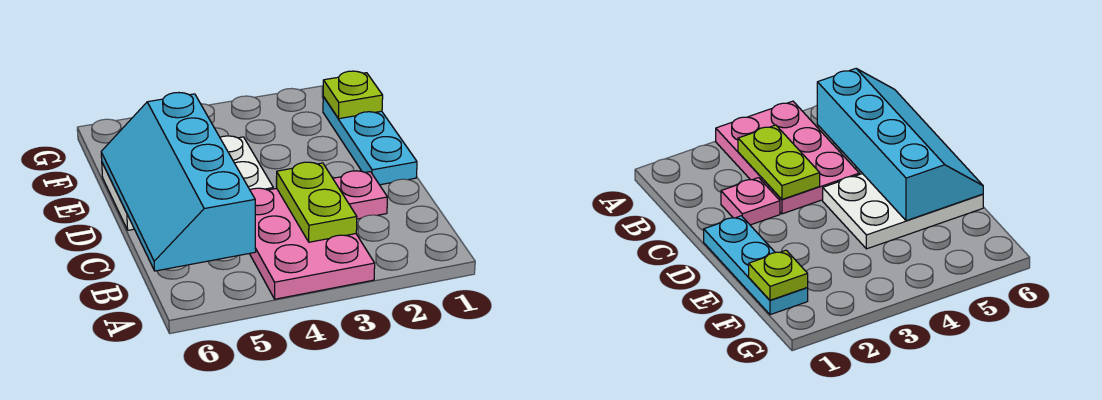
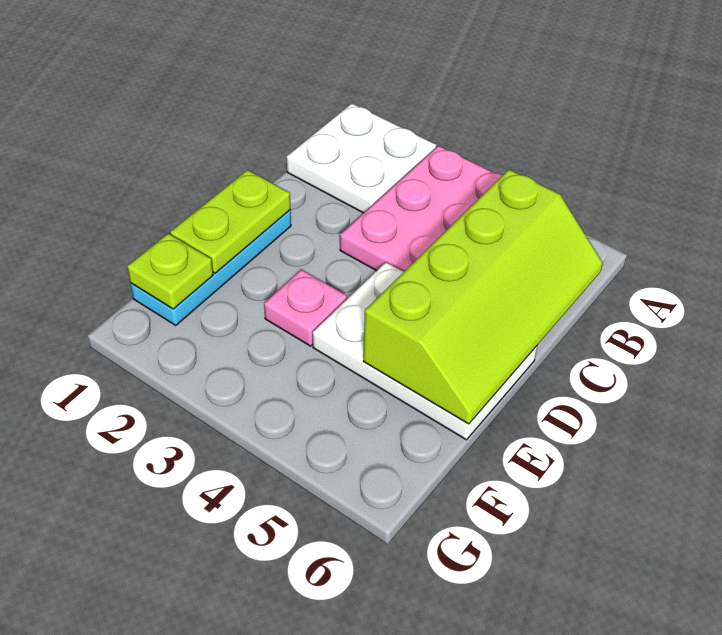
none -> white plate A1:B2 level 1
lime plate B3:C3 level 2 -> lime plate D1:E1 level 2
cyan slope B5:E6 level 2 top 5 -> lime slope B5:E6 level 2 top 5
pink plate C2 level 1 -> pink plate E3 level 1

